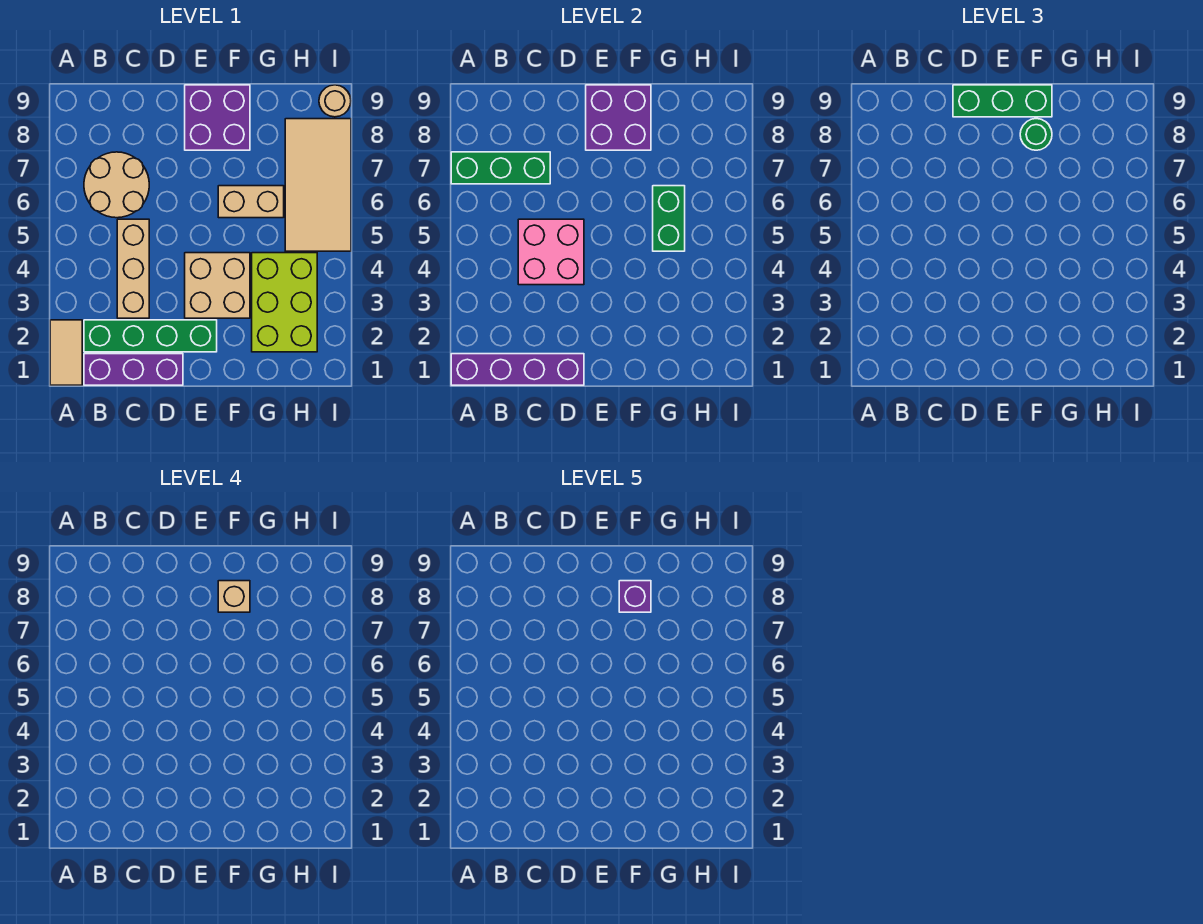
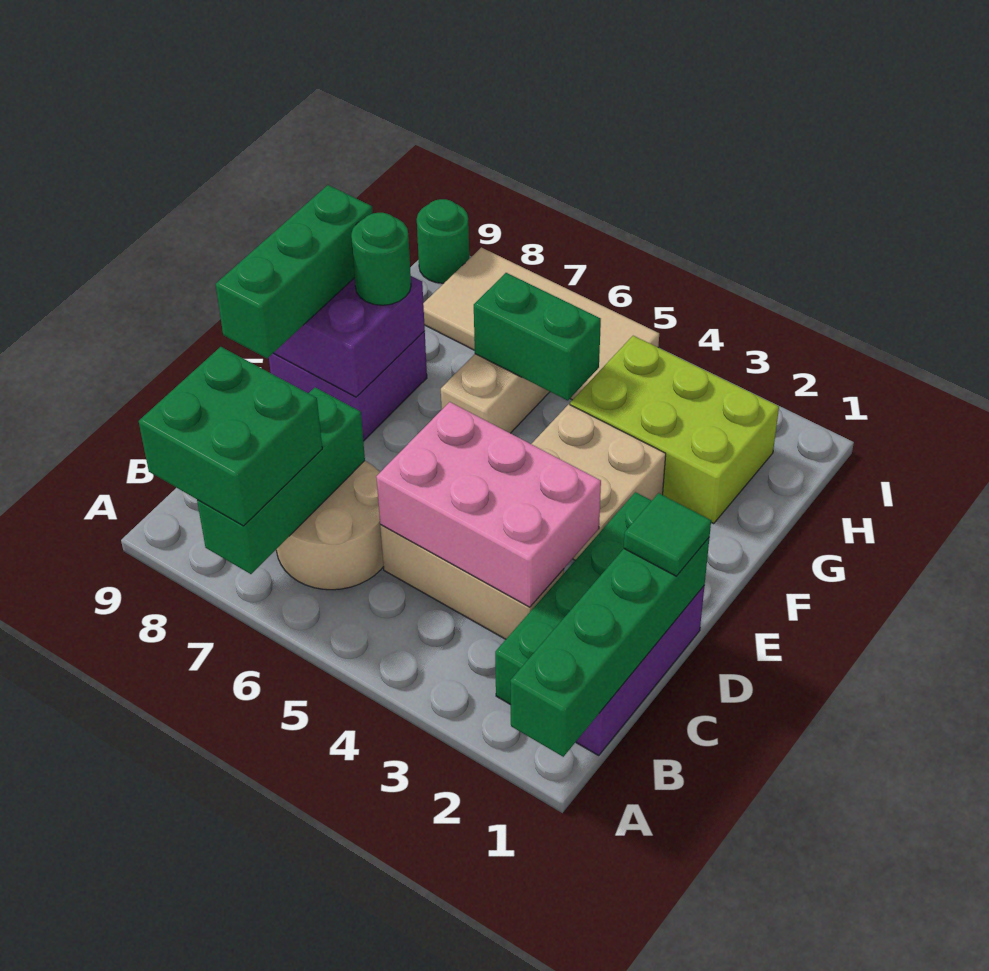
tan tile A1:A2 level 1 -> none
purple brick A1:D1 level 2 -> green brick A1:D1 level 2
none -> green brick A7:B8 level 3
pink brick C4:D5 level 2 -> pink brick C3:D5 level 2
none -> green tile D1 level 3
tan brick F8 level 4 -> none
purple brick F8 level 5 -> none
tan round brick I9 level 1 -> green round brick I9 level 1

